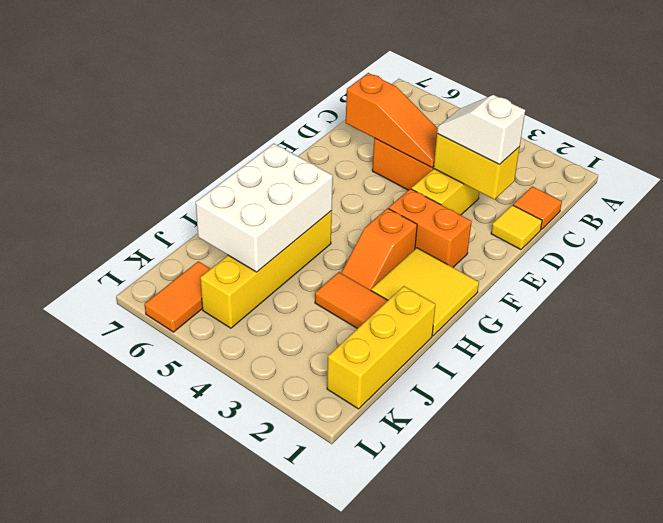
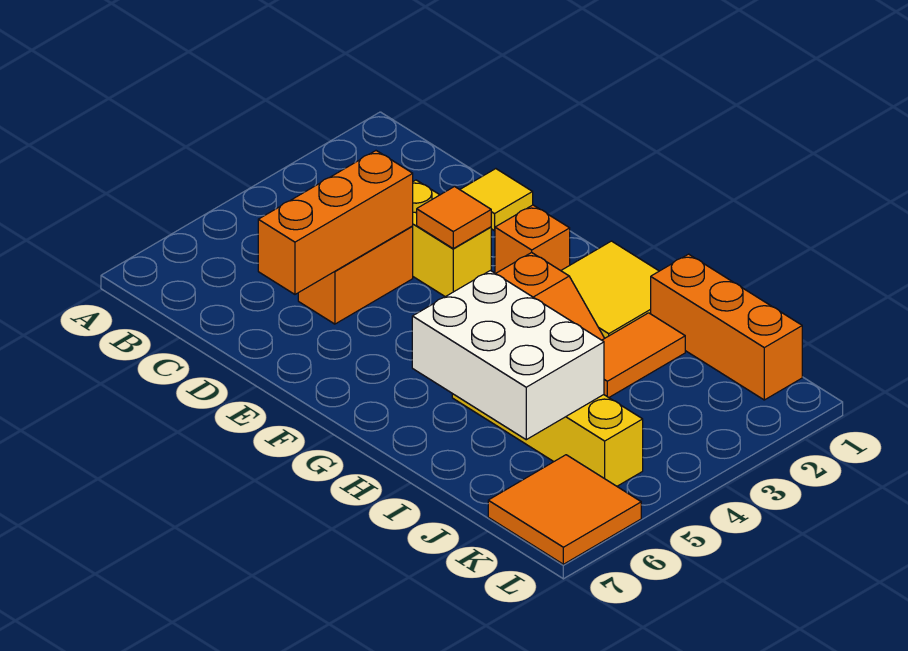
orange tile C1 level 1 -> orange tile E3 level 2
yellow brick D2:D3 level 2 -> none
white slope D2:D3 level 3 top 2 -> none
orange slope D4:D6 level 2 top 6 -> orange brick D4:D6 level 2
orange brick F2:F3 level 1 -> orange brick F2 level 1
yellow brick I1:K1 level 1 -> orange brick I1:K1 level 1
orange tile K6:L6 level 1 -> orange tile K6:L7 level 1

